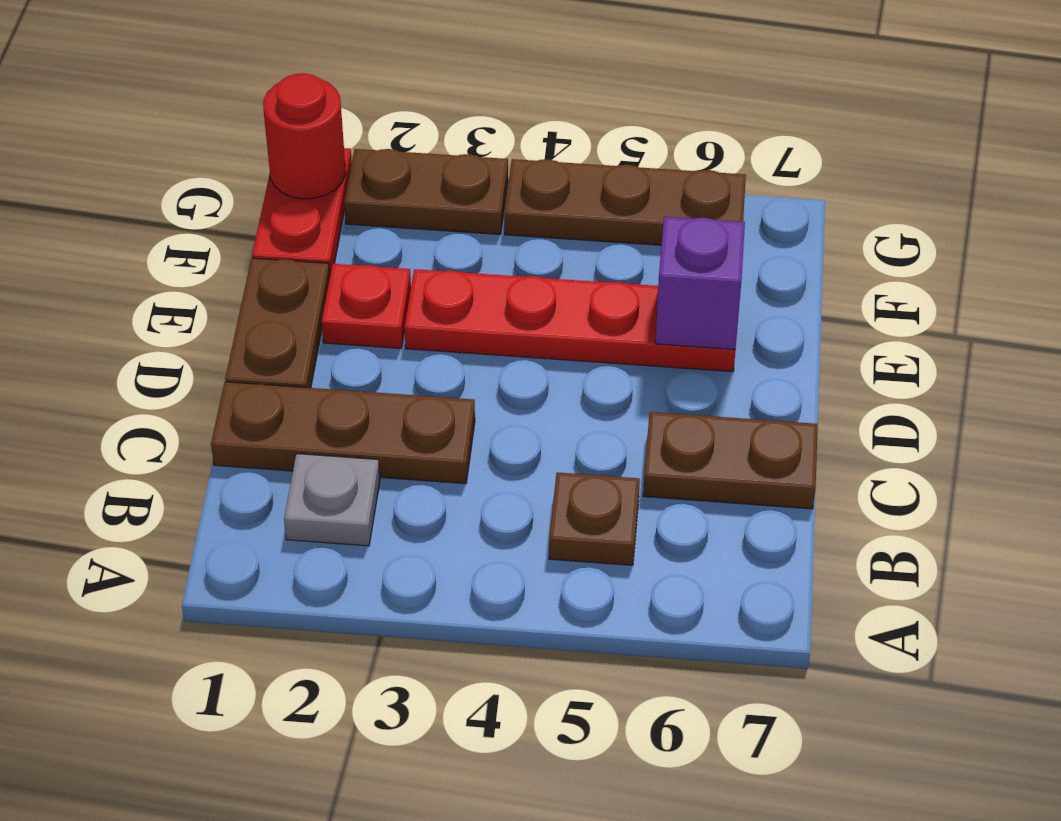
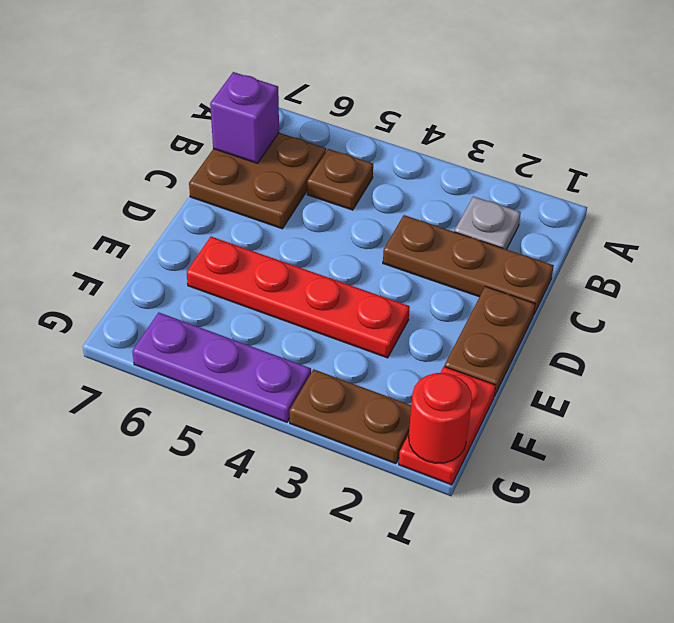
brown plate C6:C7 level 1 -> brown plate B6:C7 level 1
red plate E2 level 1 -> none
purple brick E6 level 2 -> purple brick B7 level 2
brown plate G4:G6 level 1 -> purple plate G4:G6 level 1

